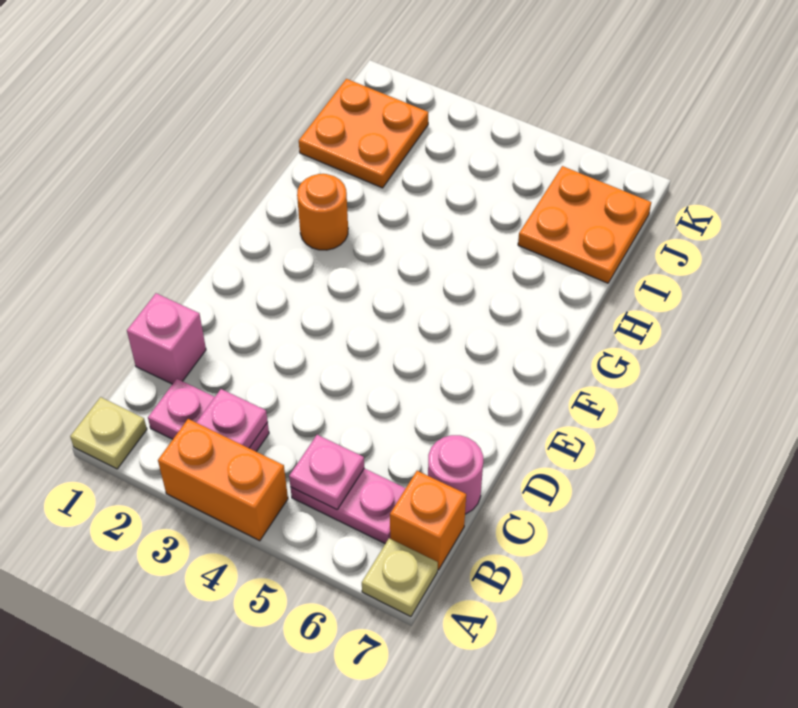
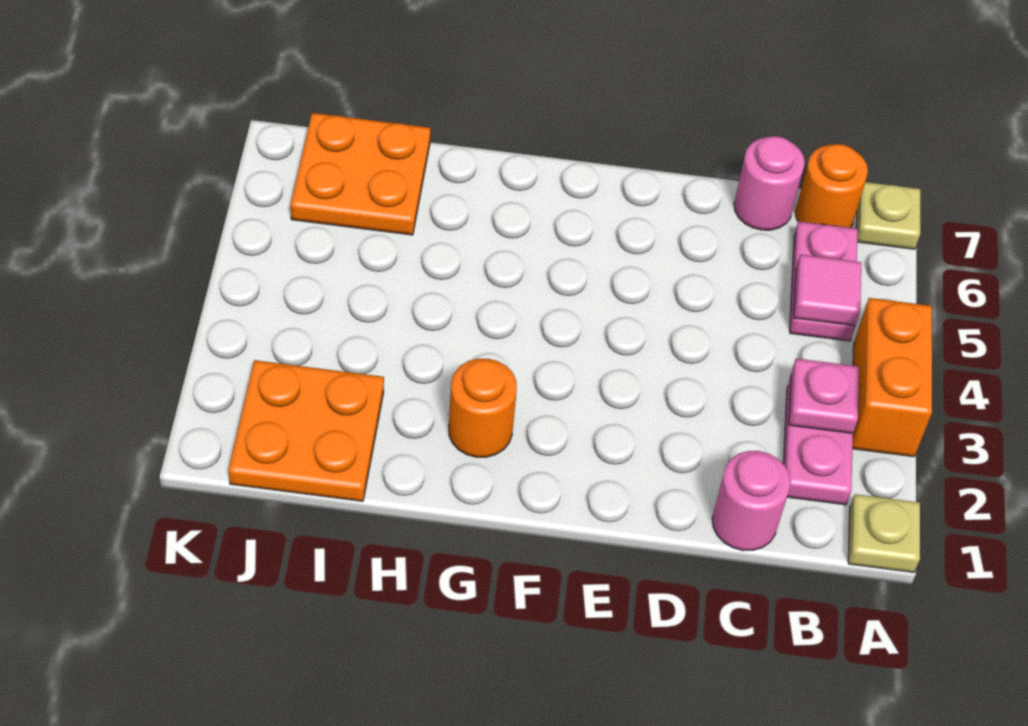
pink plate B5 level 2 -> pink tile B5 level 2
orange brick B7 level 1 -> orange round brick B7 level 1
pink brick C1 level 1 -> pink round brick C1 level 1

